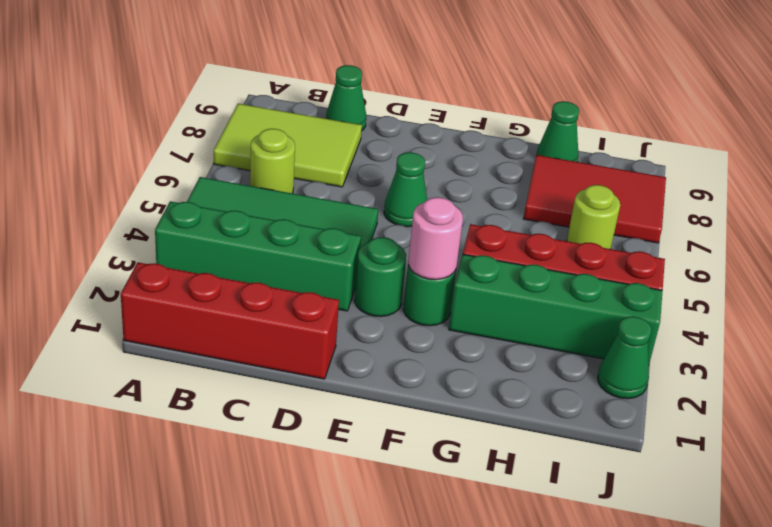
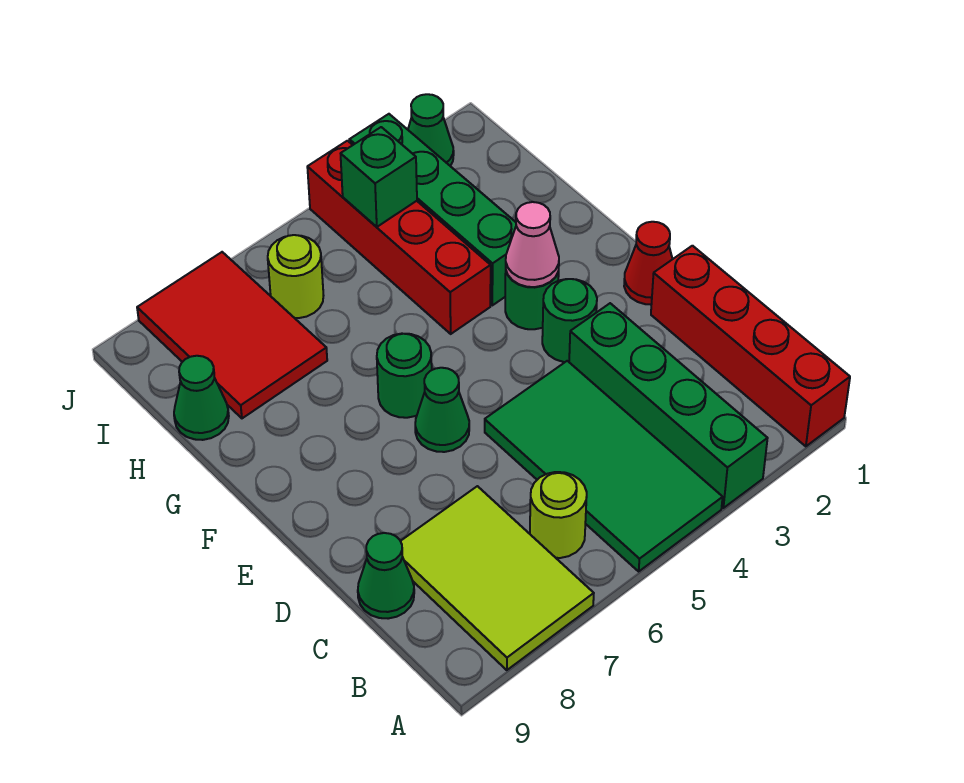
none -> red cone E1 level 1
pink round brick F3 level 2 -> pink cone F3 level 2
none -> green round brick F6 level 1
none -> green brick I4 level 2

